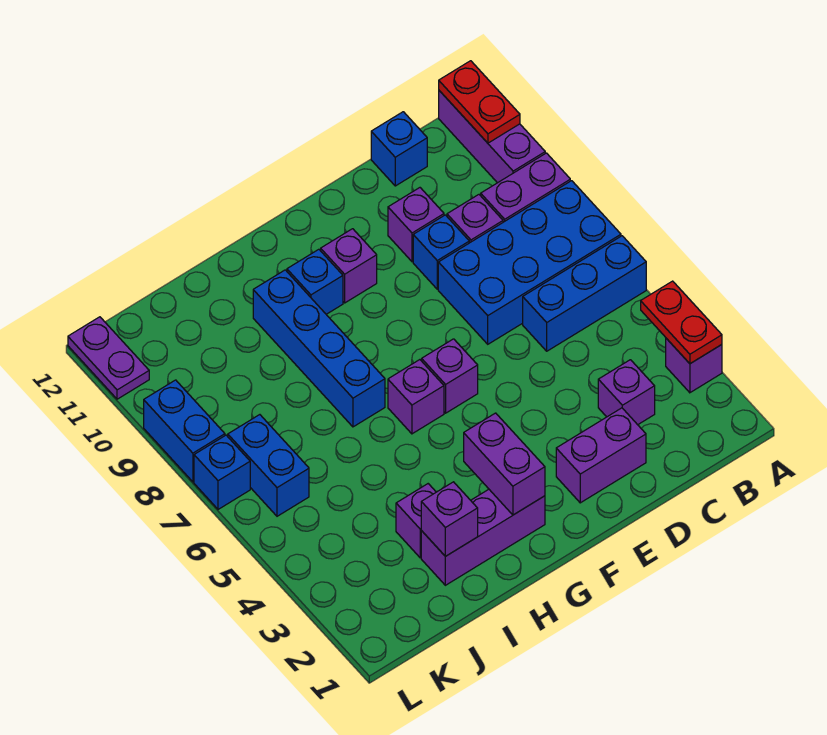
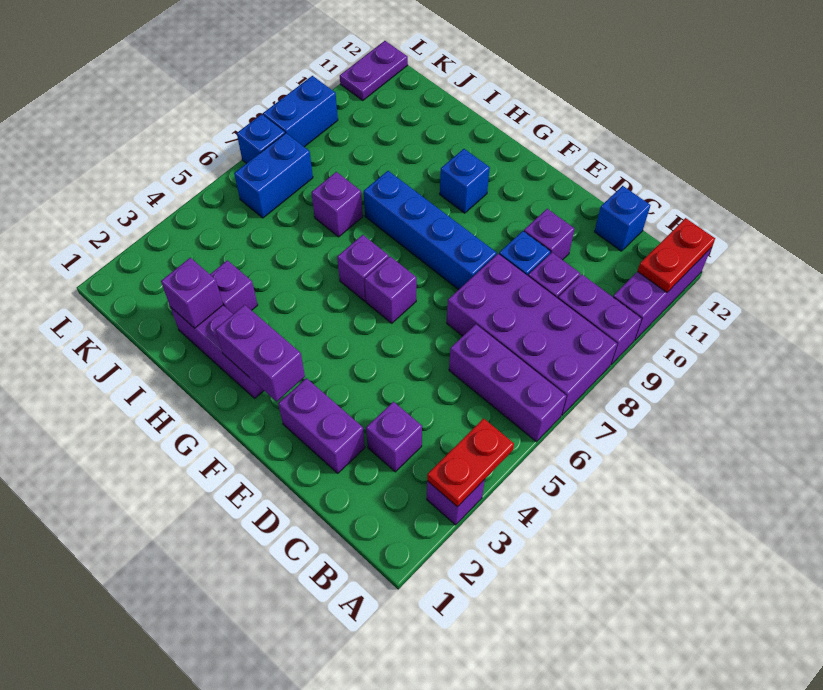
blue brick A6:C6 level 1 -> purple brick A6:C6 level 1
blue brick A7:D8 level 1 -> purple brick A7:D8 level 1
purple brick F10 level 1 -> purple brick I7 level 1
purple brick G2:G3 level 2 -> purple brick F2:G2 level 2
blue brick H7:H10 level 1 -> blue brick E8:H8 level 1

